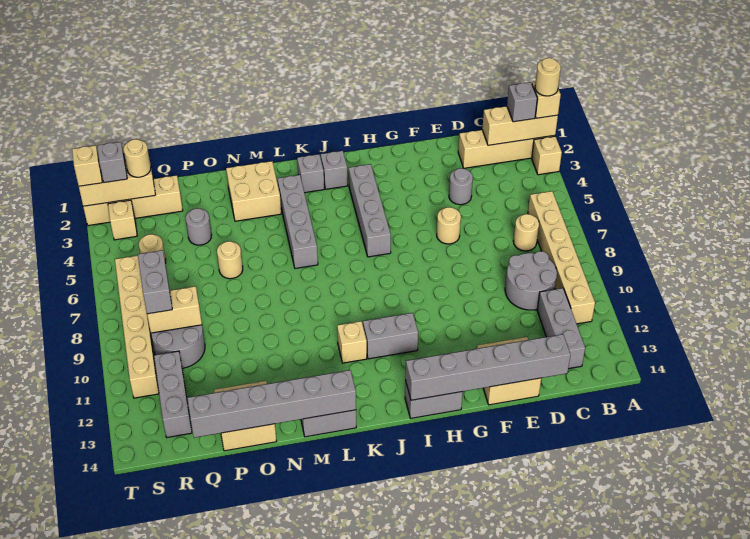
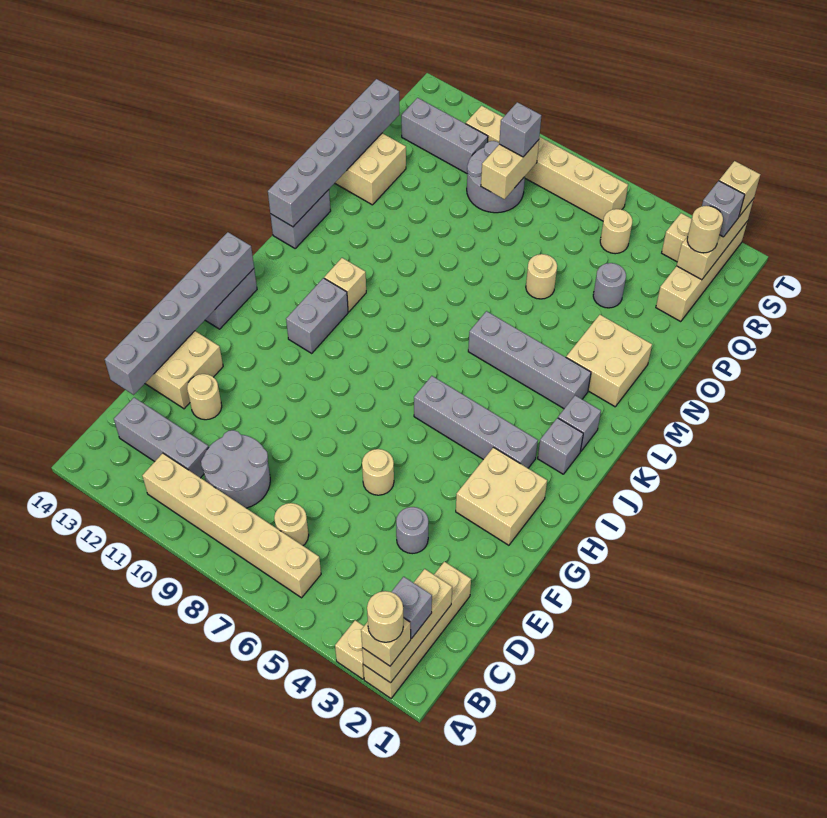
none -> tan round brick E12 level 1
none -> tan brick G2:H3 level 1
grey brick R8:R9 level 3 -> grey brick R9 level 3

